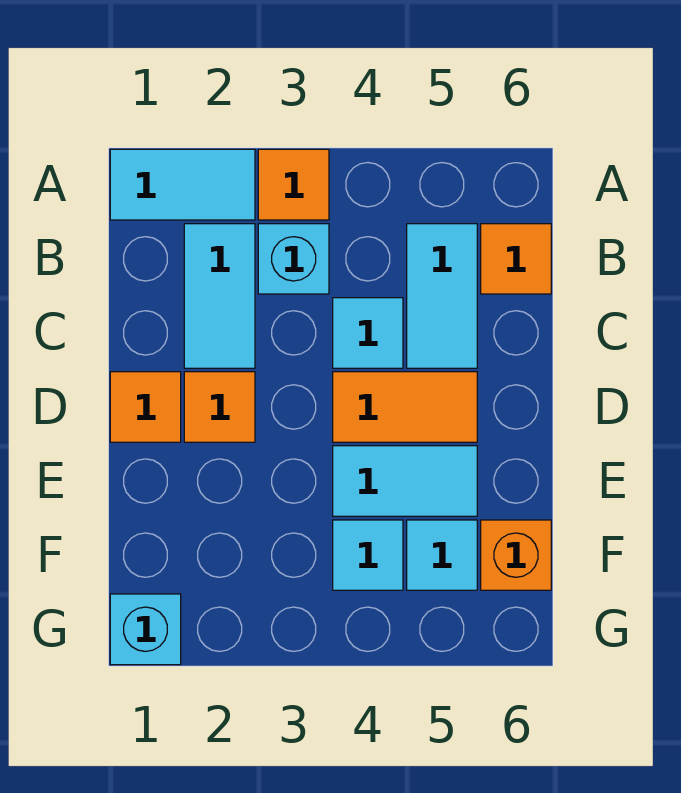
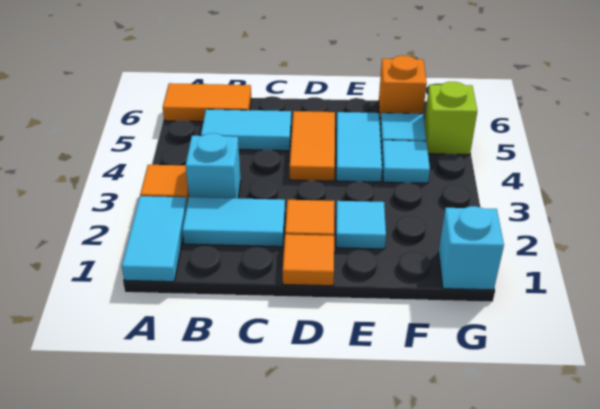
orange tile B6 level 1 -> orange tile A6:B6 level 1
cyan tile C4 level 1 -> cyan tile E2 level 1
none -> lime brick G5 level 1

